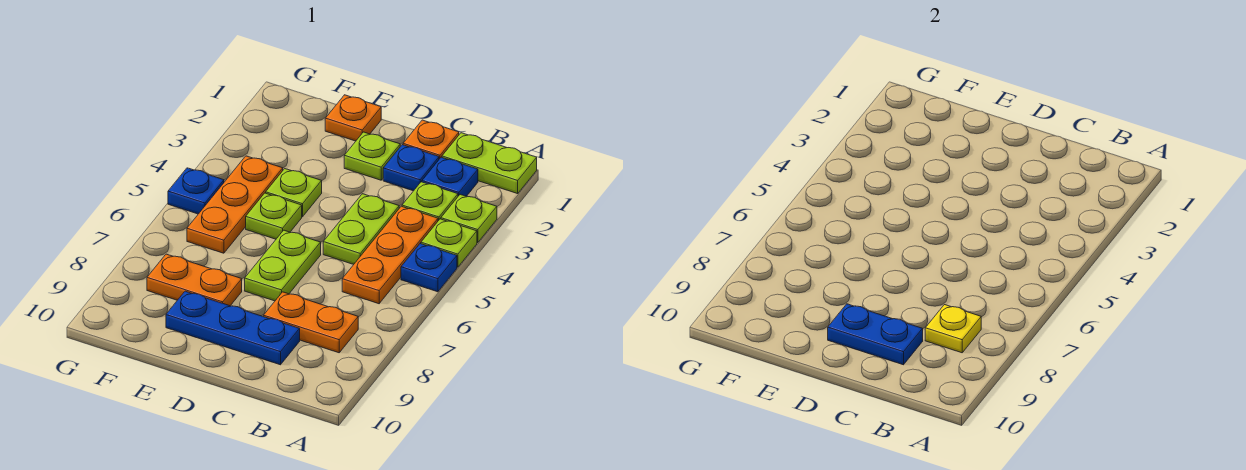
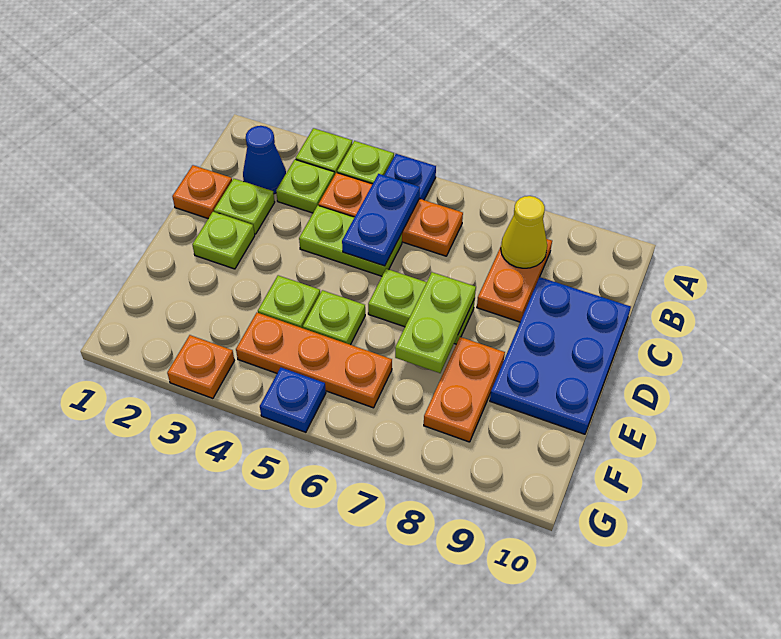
lime plate A1:B1 level 1 -> lime plate D7:E7 level 2
blue plate B2 level 1 -> blue cone B2 level 1
yellow plate B8 level 2 -> yellow cone B8 level 2
blue plate C2 level 1 -> lime plate C2 level 1
blue plate C9:E9 level 1 -> blue plate C9:E10 level 1
blue plate C9:D9 level 2 -> blue plate B5:C5 level 2
orange plate E1 level 1 -> orange plate G3 level 1

